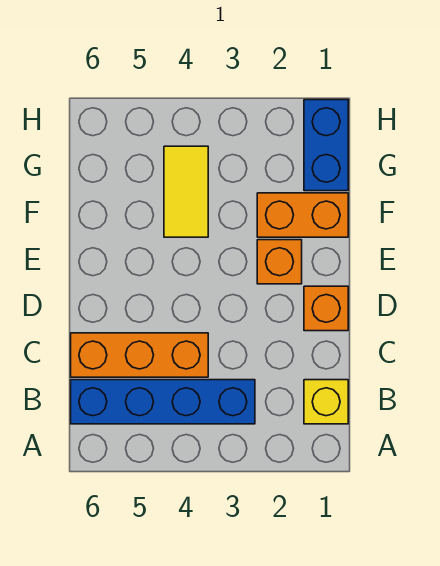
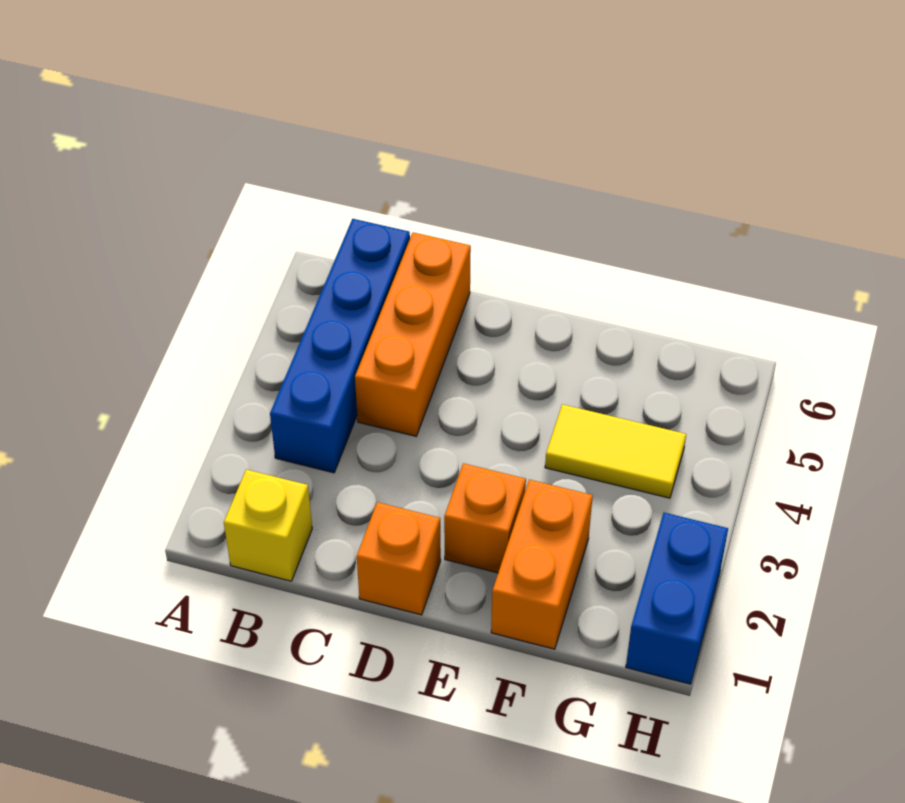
blue brick G1:H1 level 1 -> blue brick H1:H2 level 1

